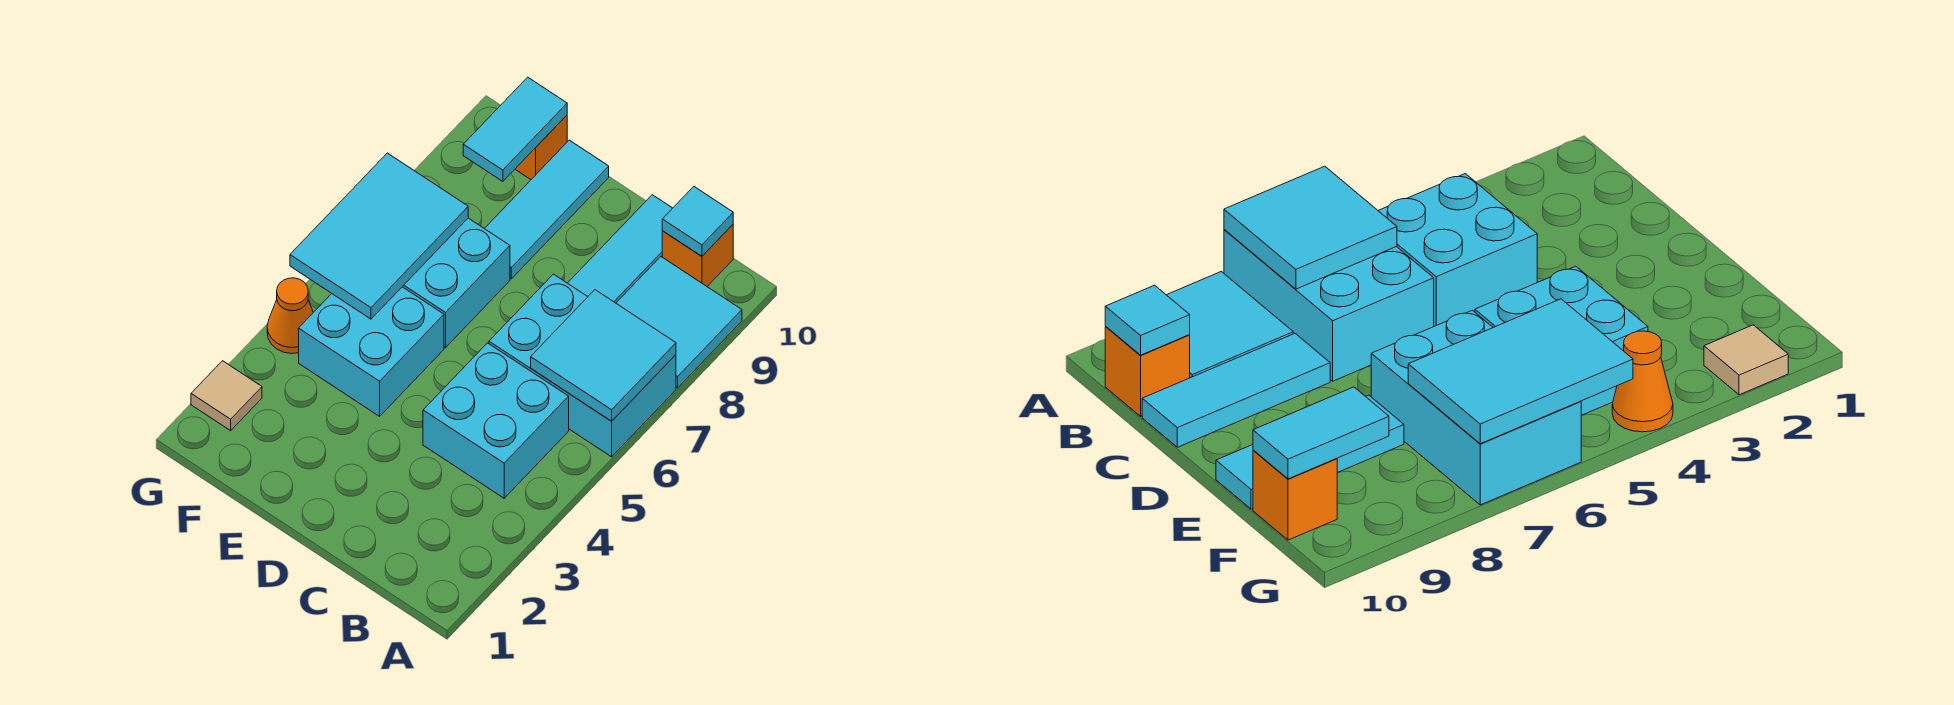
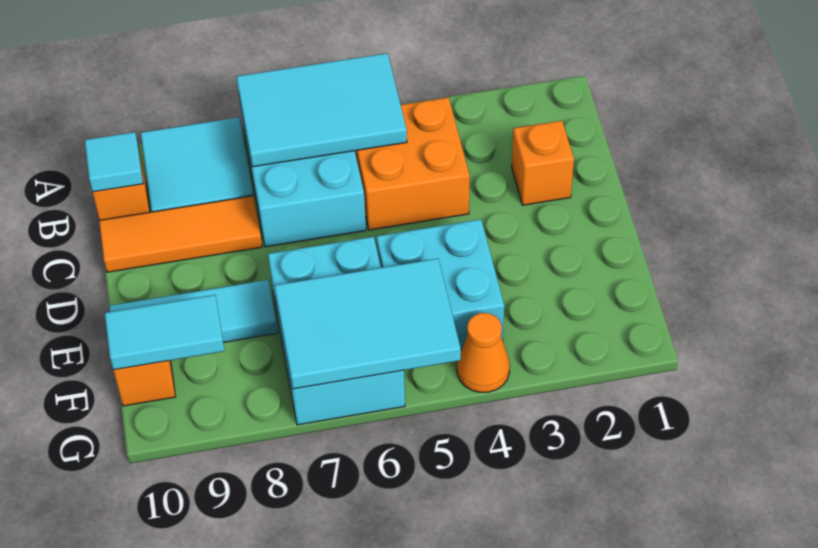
cyan tile A6:B7 level 2 -> cyan tile A5:B7 level 2
cyan brick B4:C5 level 1 -> orange brick B4:C5 level 1
none -> orange brick C2 level 1
cyan tile C8:C10 level 1 -> orange tile C8:C10 level 1
tan tile G2 level 1 -> none

